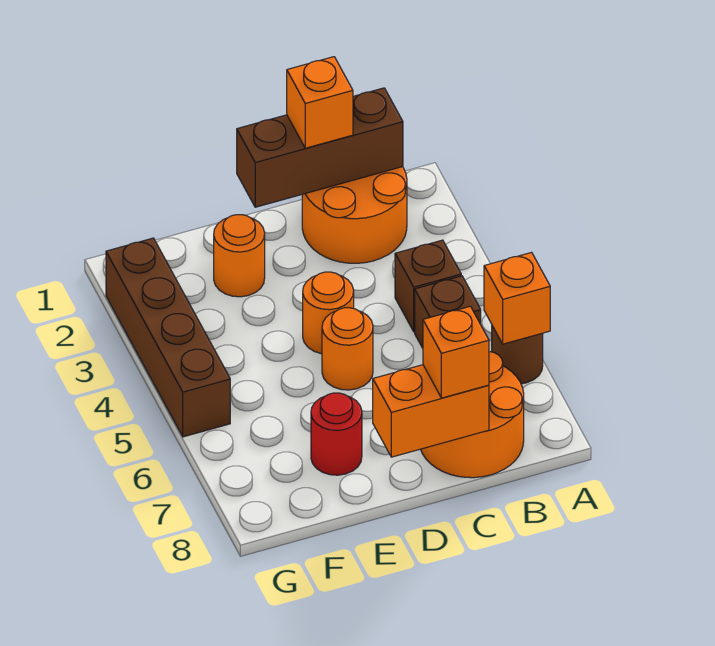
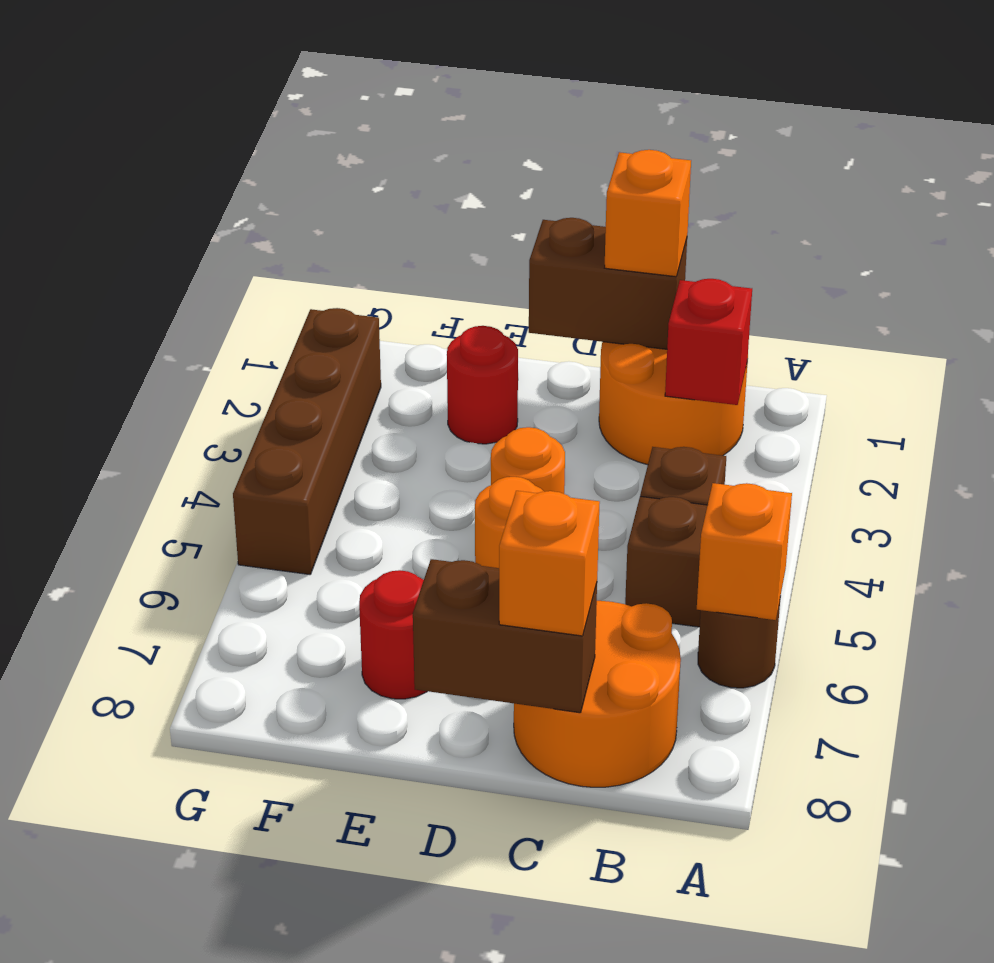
brown brick B1:D1 level 2 -> brown brick C1:D1 level 2
none -> red brick B2 level 2
orange brick C8:D8 level 2 -> brown brick C8:D8 level 2
orange round brick E2 level 1 -> red round brick E2 level 1

